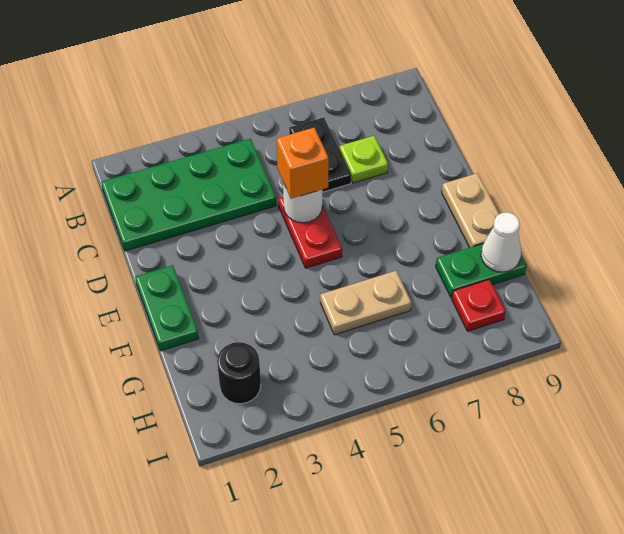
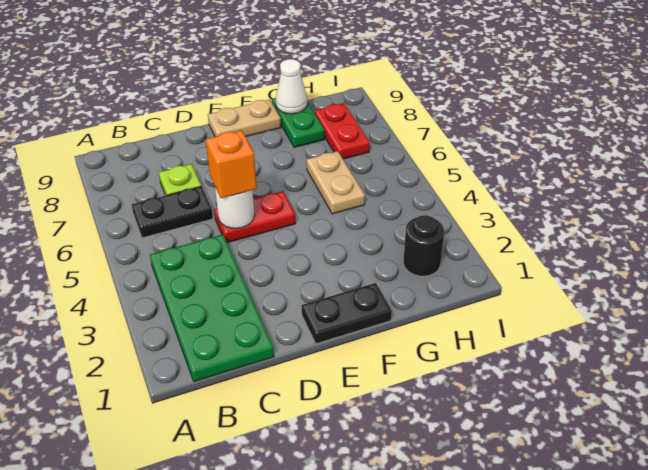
green plate E1:F1 level 1 -> black plate E1:F1 level 1
red plate H8 level 1 -> red plate H7:H8 level 1

